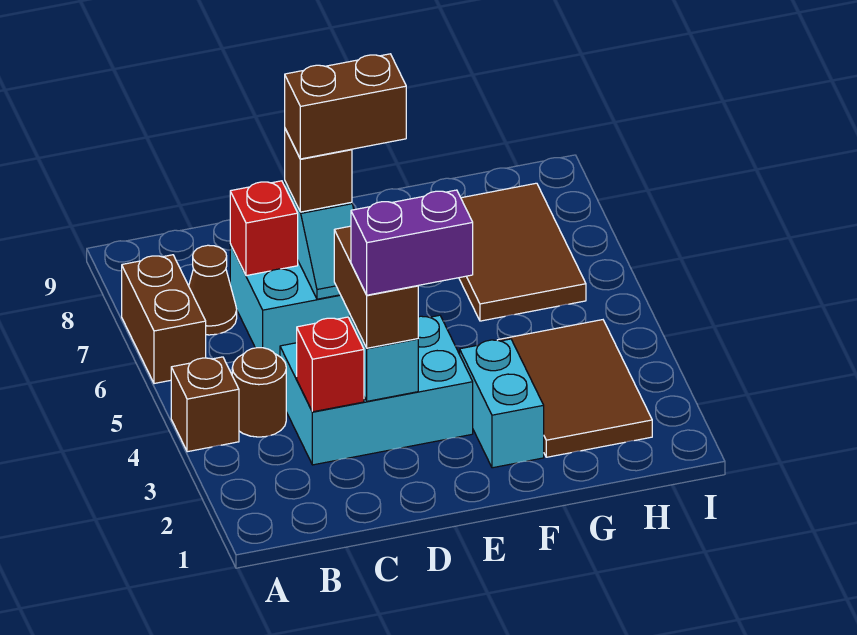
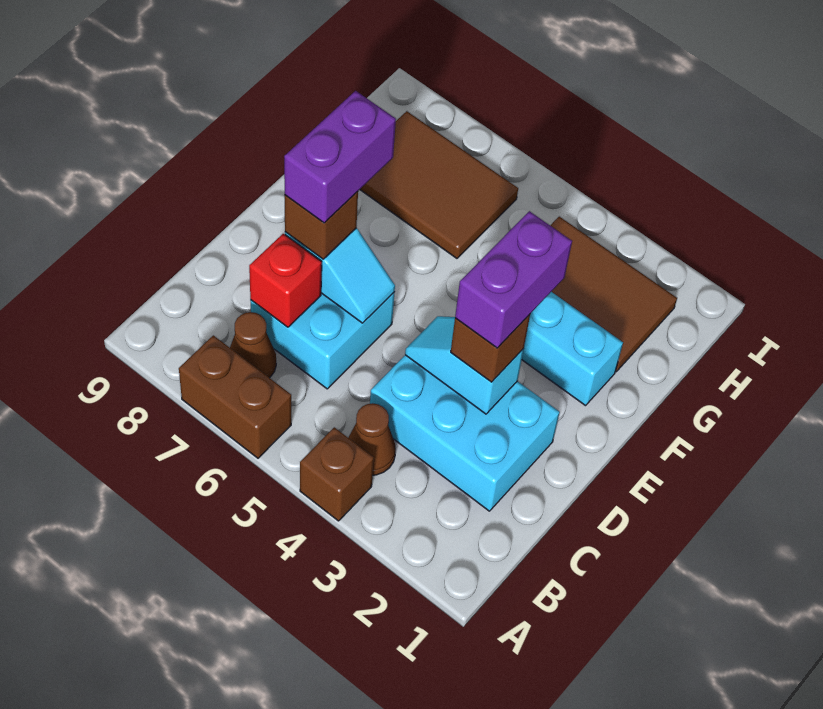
brown round brick B4 level 1 -> brown cone B4 level 1
cyan brick C3:E4 level 1 -> cyan brick C2:D4 level 1
red brick C3 level 2 -> none
brown brick D3:D4 level 3 -> brown brick D3 level 3
brown brick D7:E7 level 4 -> purple brick D7:E7 level 4

